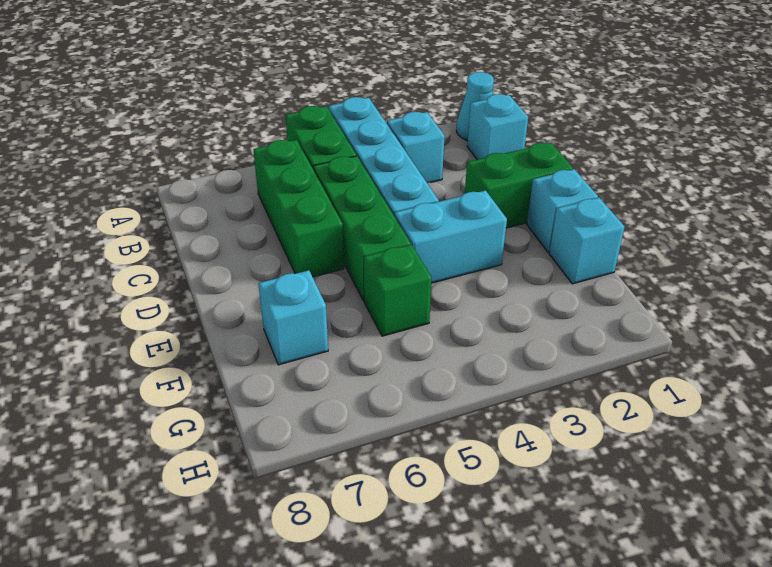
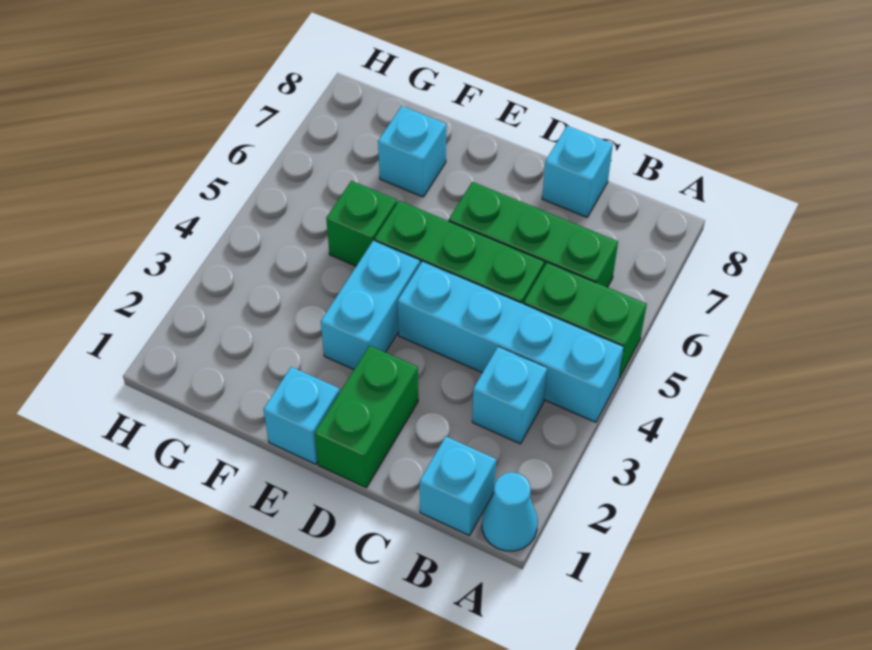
cyan brick F1 level 1 -> cyan brick C8 level 1

